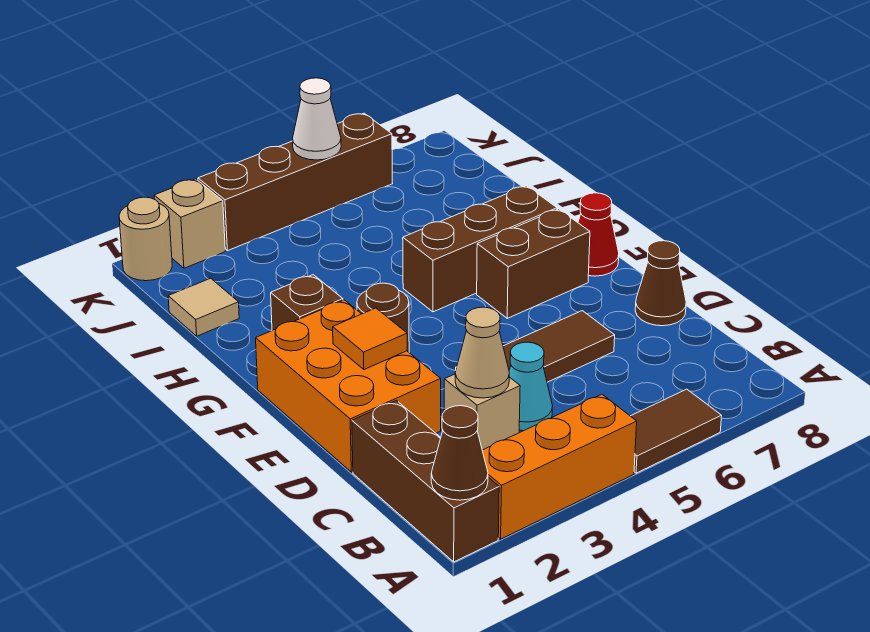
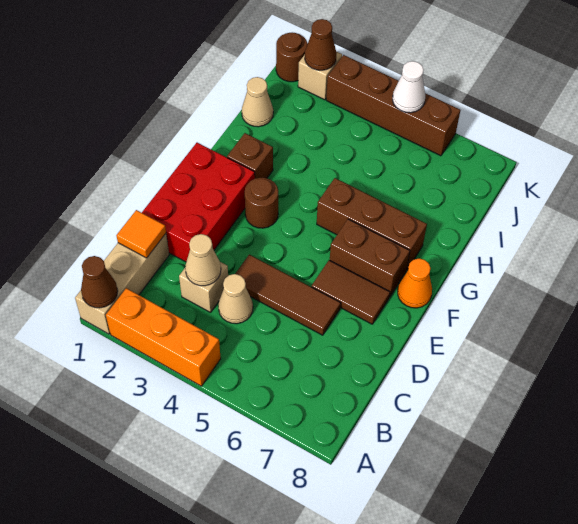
brown brick A1:C1 level 1 -> tan brick A1:C1 level 1
brown tile A5:A6 level 1 -> brown tile E6:E7 level 1
cyan cone C4 level 1 -> tan cone C4 level 1
orange brick D1:F2 level 1 -> red brick D1:F2 level 1
brown cone D8 level 1 -> brown cone K2 level 2
orange tile E2 level 2 -> orange tile C1 level 2
red cone F8 level 1 -> orange cone F8 level 1
tan tile I1 level 1 -> tan cone I1 level 1
tan round brick K1 level 1 -> brown round brick K1 level 1

